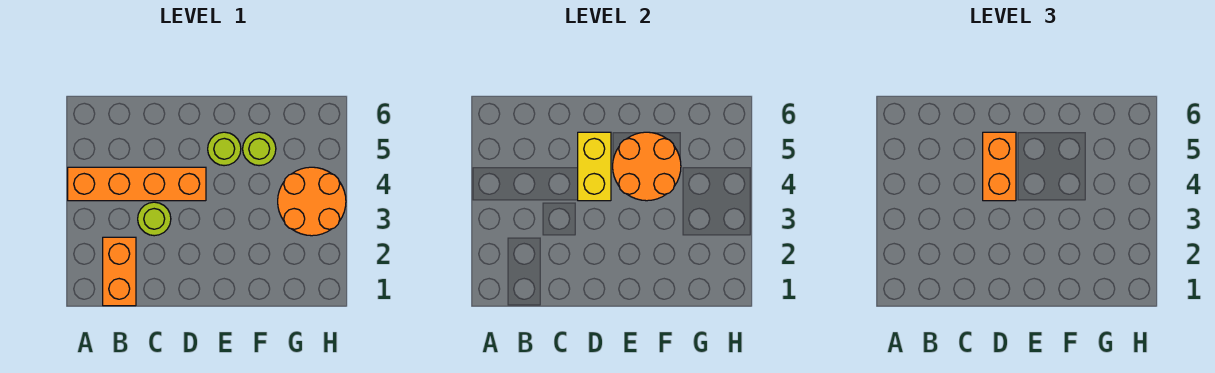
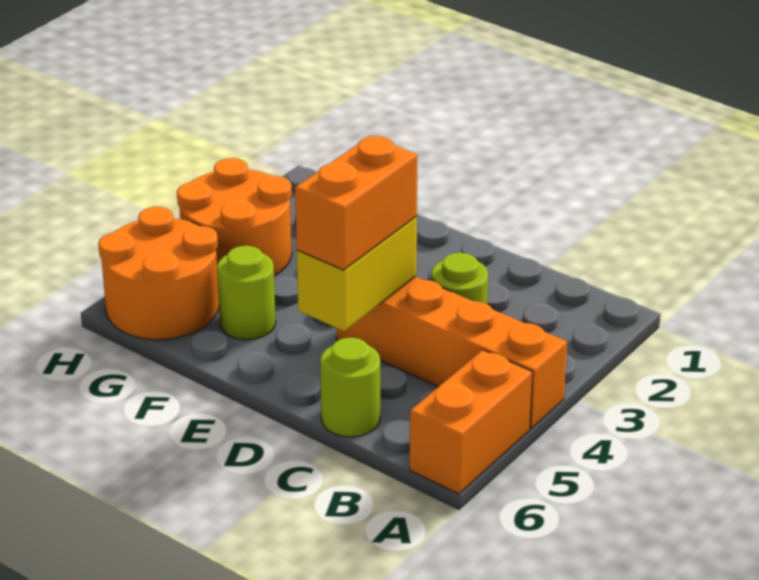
orange brick B1:B2 level 1 -> orange brick A5:A6 level 1
orange round brick E4:F5 level 2 -> orange round brick G5:H6 level 1
lime round brick E5 level 1 -> lime round brick C6 level 1

